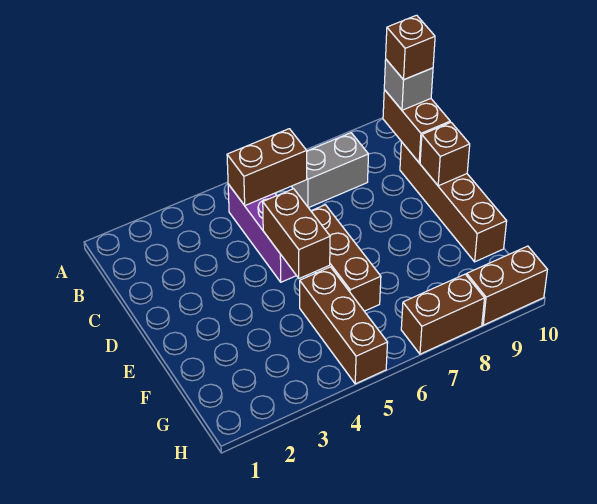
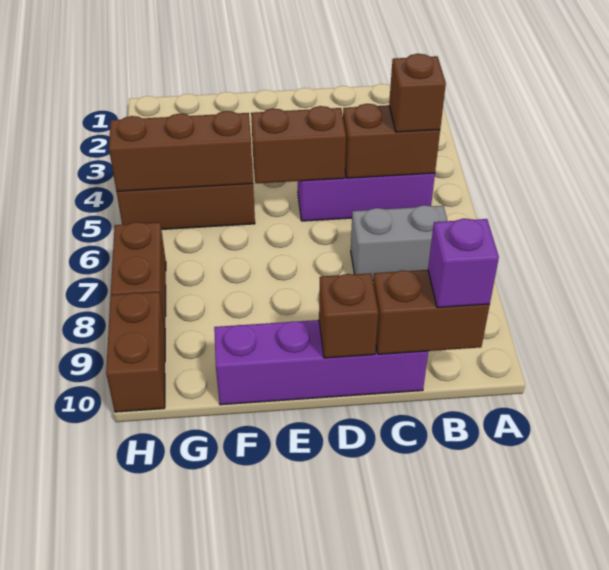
brown brick B5:B6 level 2 -> brown brick B5:C5 level 2
grey brick B7:B8 level 1 -> grey brick B7:C7 level 1
grey brick B10 level 3 -> purple brick B10 level 3
brown brick B10 level 4 -> brown brick B5 level 3
brown brick C10:F10 level 1 -> purple brick C10:F10 level 1
brown brick D6:F6 level 1 -> brown brick F5:H5 level 2

